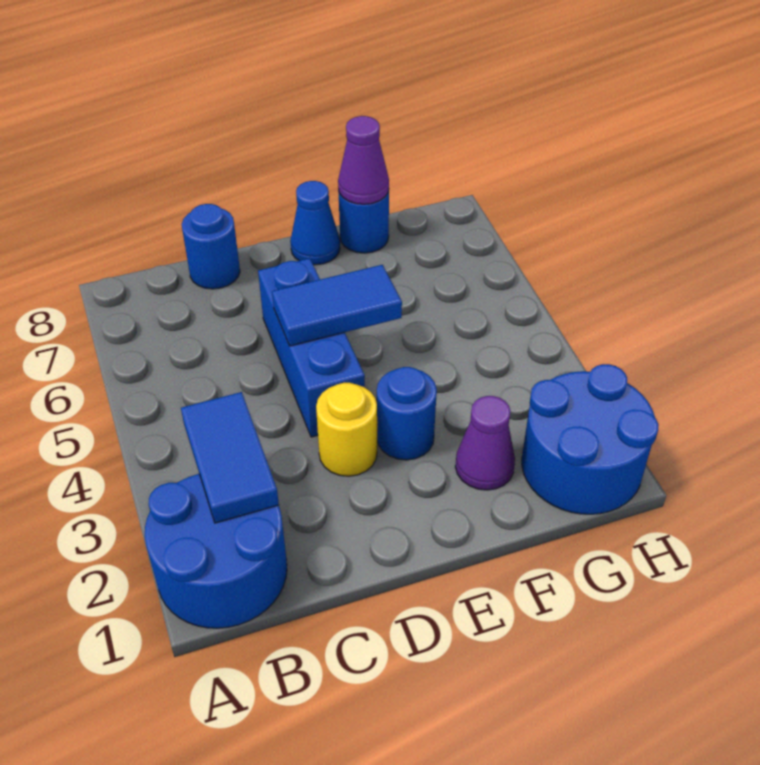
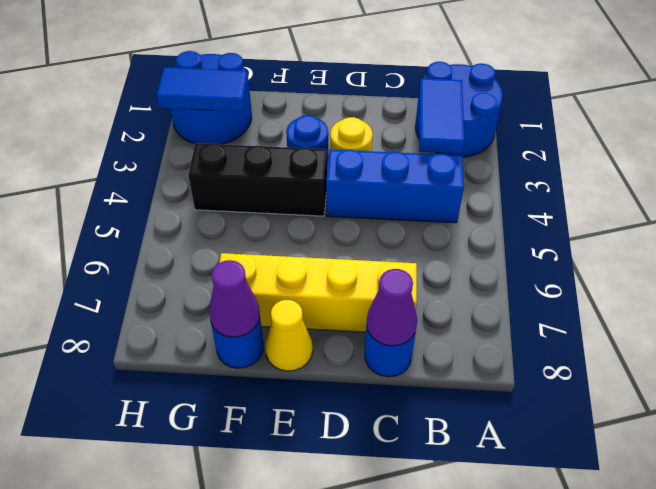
none -> yellow brick C7:F7 level 1
blue brick D4:D6 level 1 -> blue brick B4:D4 level 1
blue tile D5:E5 level 2 -> blue tile G2:H2 level 2
none -> black brick E4:G4 level 1
blue cone E8 level 1 -> yellow cone E8 level 1
purple cone F2 level 1 -> purple cone C8 level 2

